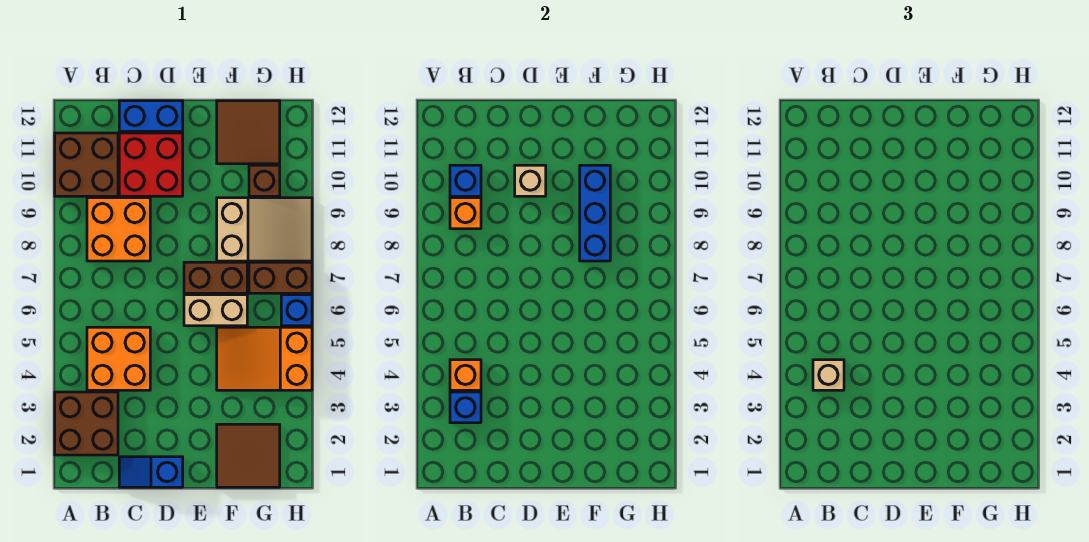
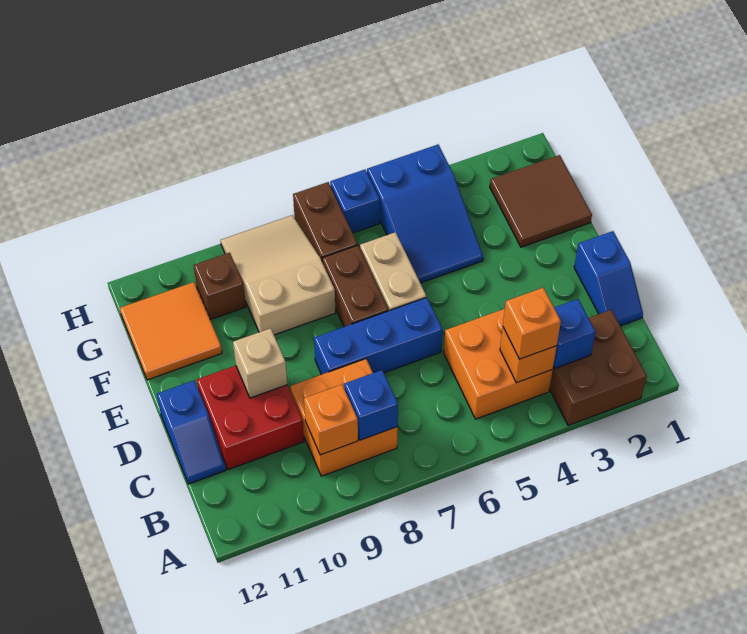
brown brick A10:B11 level 1 -> none
tan brick B4 level 3 -> orange brick B4 level 3
blue brick B10 level 2 -> blue brick B8 level 2
blue brick C12:D12 level 1 -> blue slope C12:D12 level 1 top D
orange slope F4:H5 level 1 top H -> blue slope F4:H5 level 1 top H
blue brick F8:F10 level 2 -> blue brick D6:D8 level 1
brown tile F11:G12 level 1 -> orange tile F11:G12 level 1

